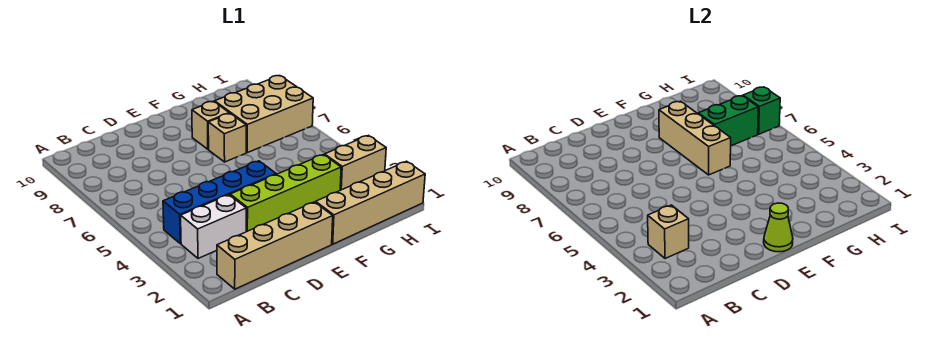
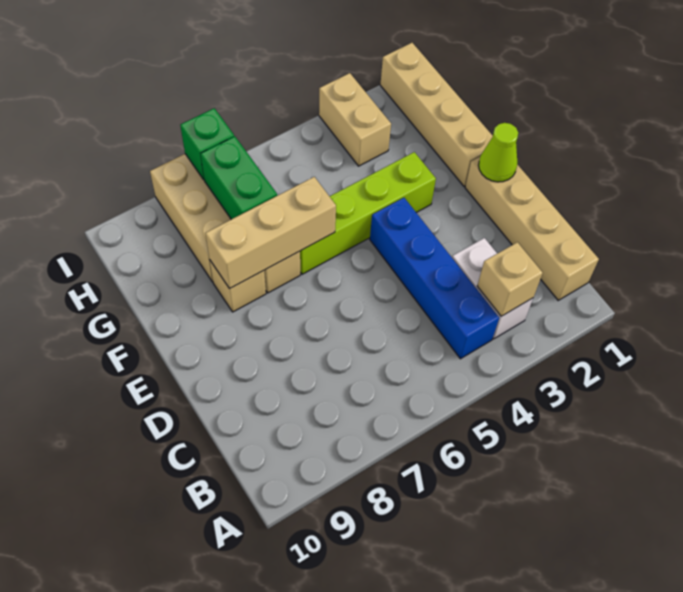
lime brick D3:G3 level 1 -> lime brick F3:F6 level 1

